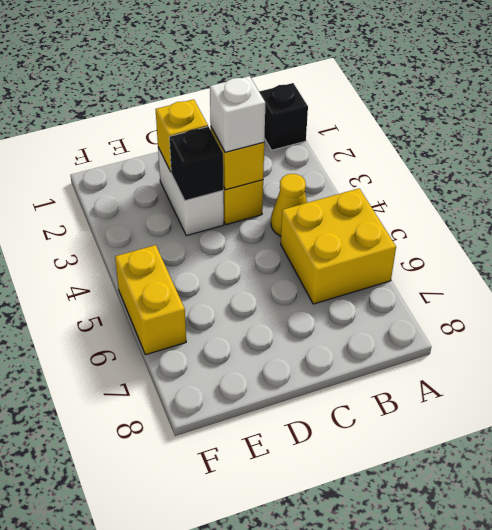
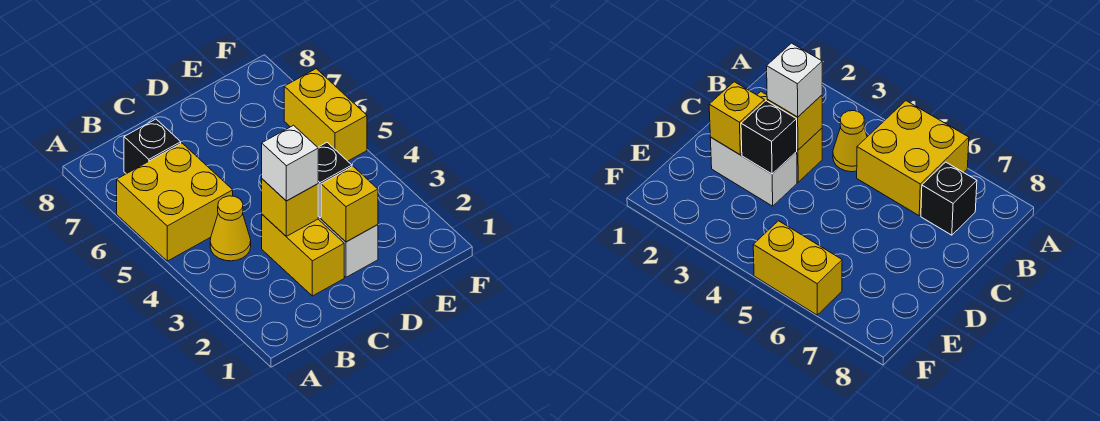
black brick A1 level 1 -> black brick B7 level 1

